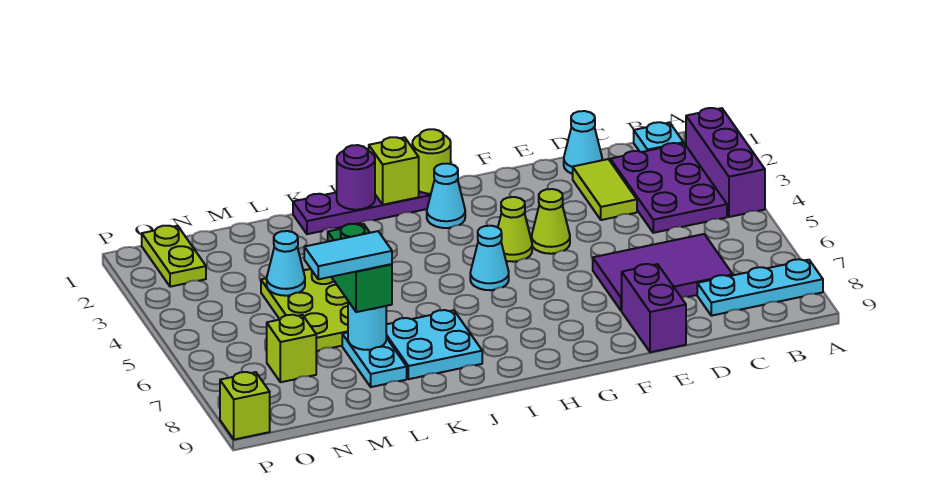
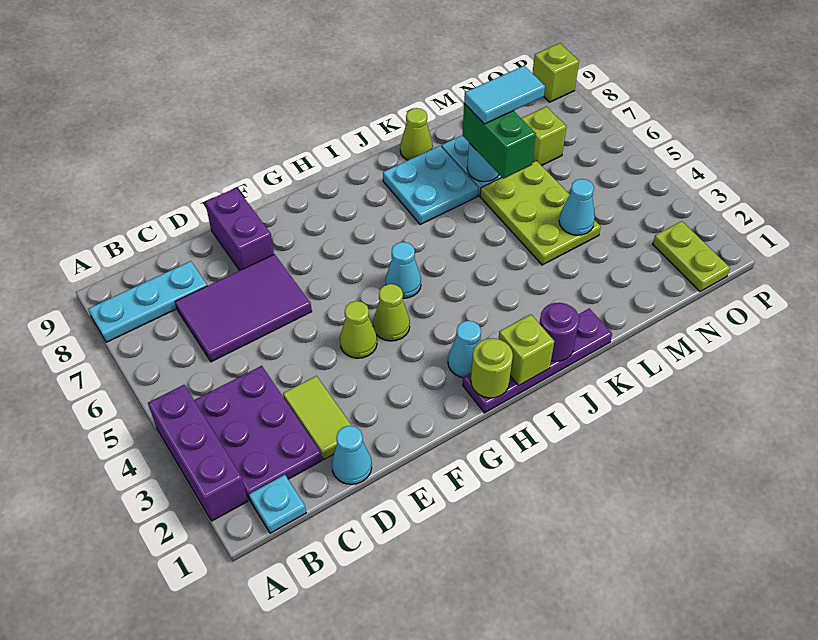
none -> lime cone K9 level 1

